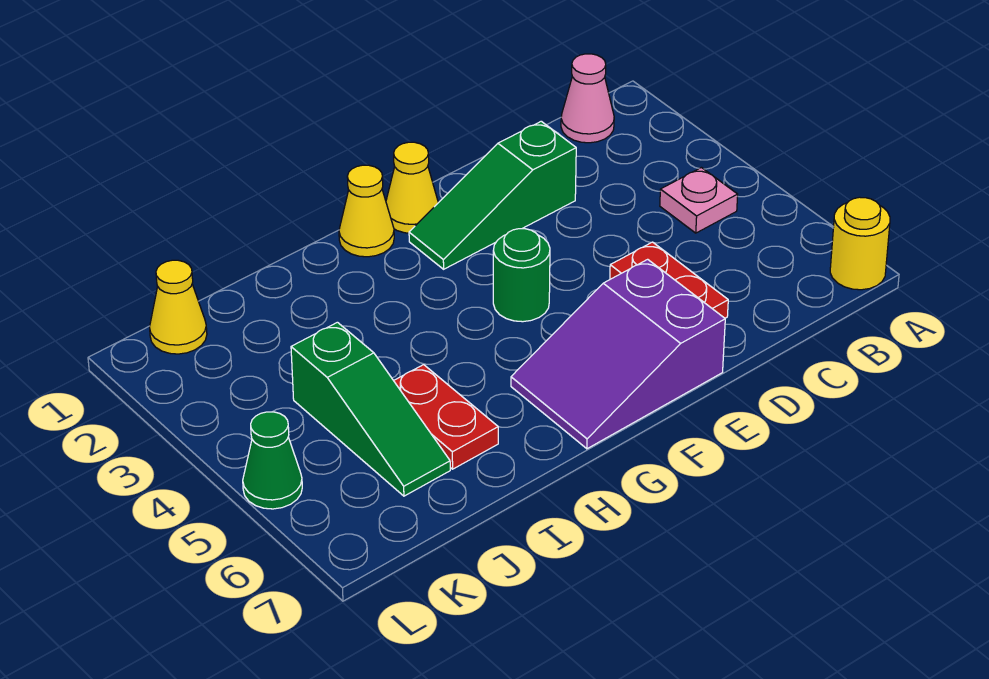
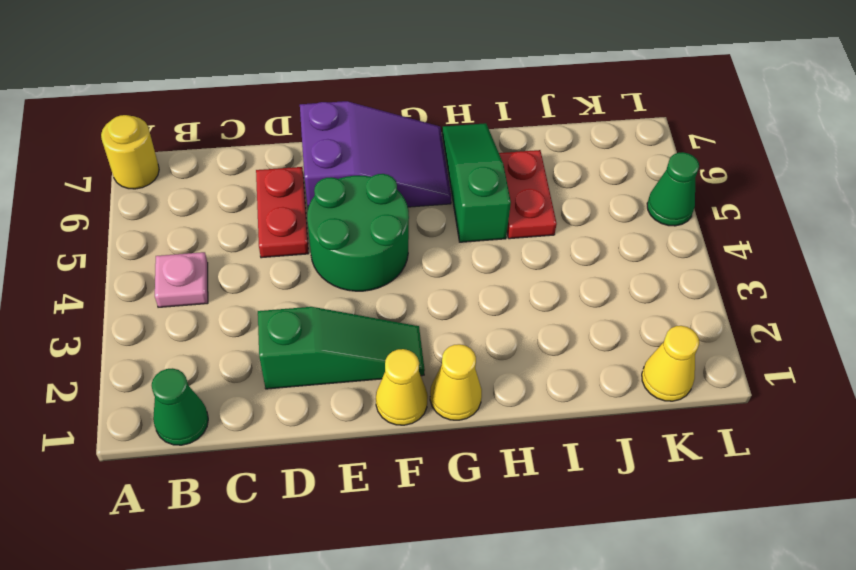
pink cone B1 level 1 -> green cone B1 level 1
green round brick F4 level 1 -> green round brick E4:F5 level 1
green slope J4:J6 level 1 top 4 -> green slope H5:H7 level 1 top 5

